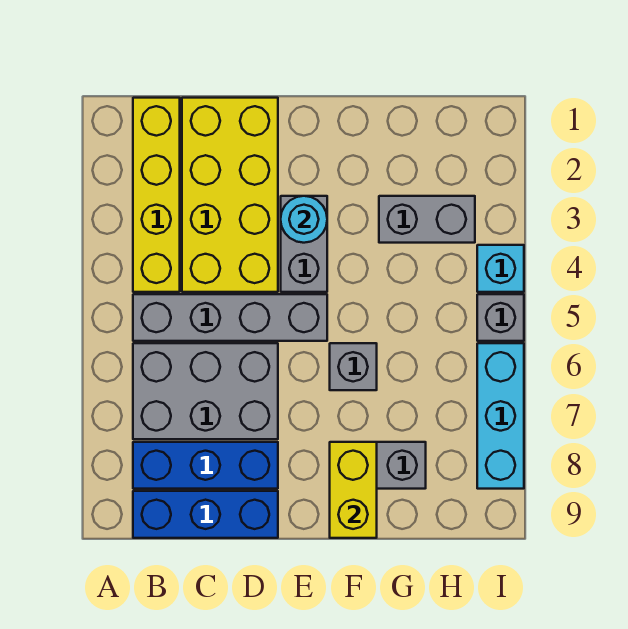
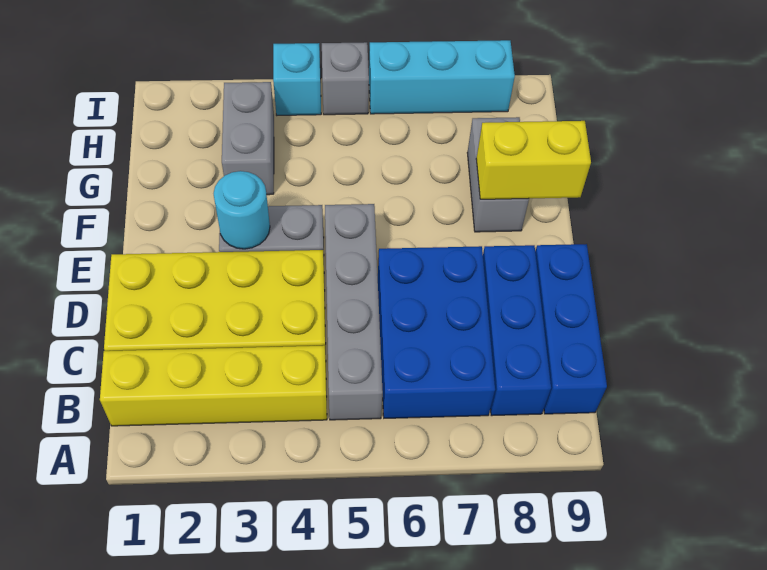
grey brick B6:D7 level 1 -> blue brick B6:D7 level 1
grey brick F6 level 1 -> none

